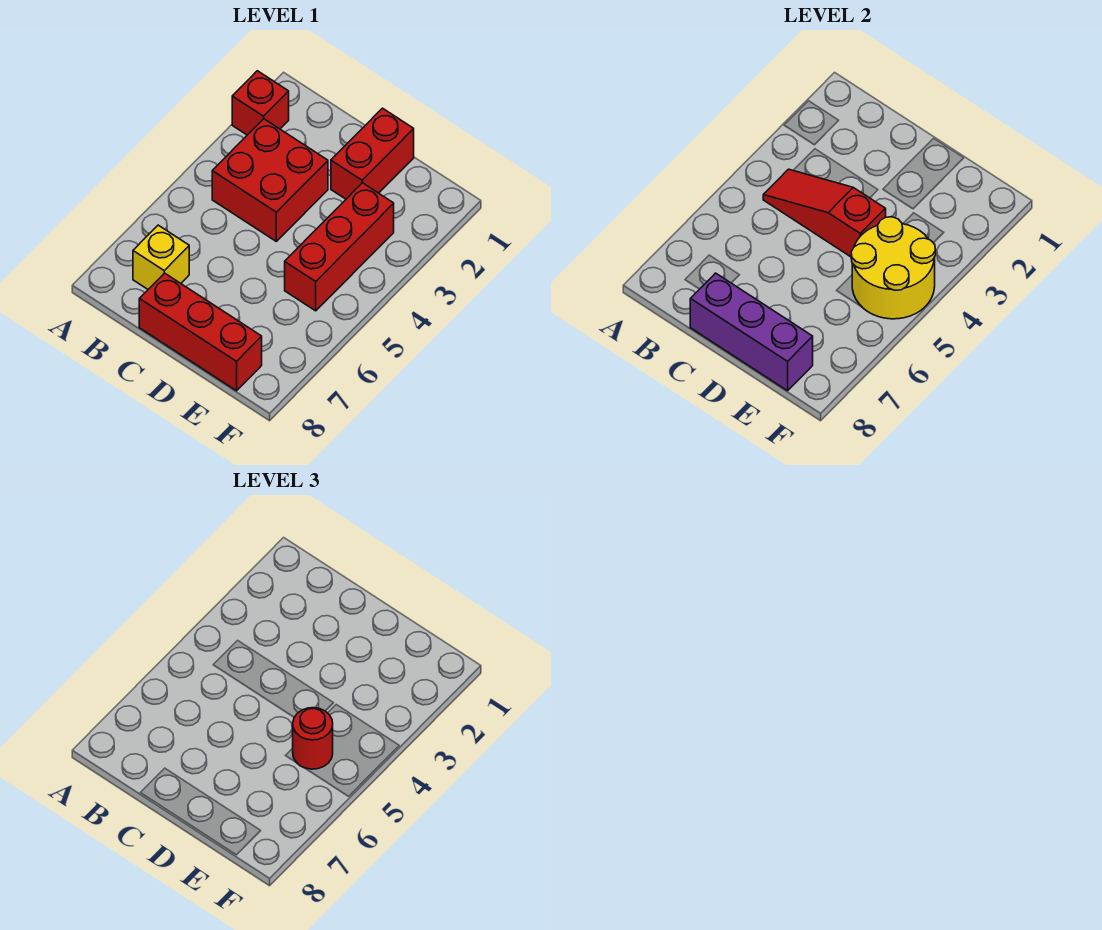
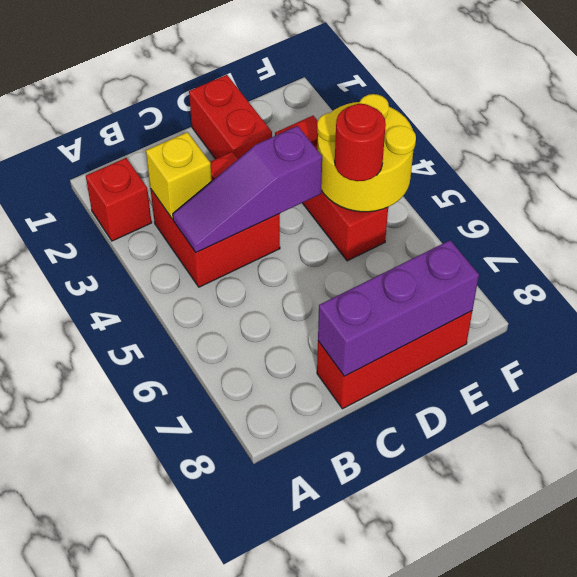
red slope B4:D4 level 2 top D -> purple slope B4:D4 level 2 top D
yellow brick B7 level 1 -> yellow brick B3 level 2

